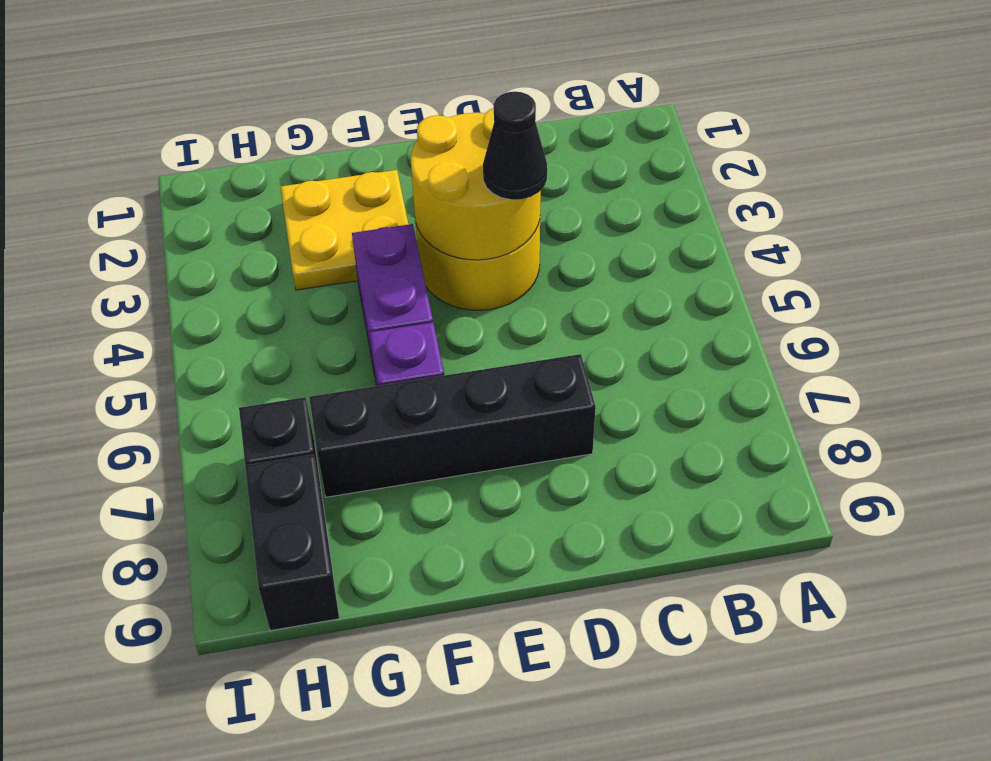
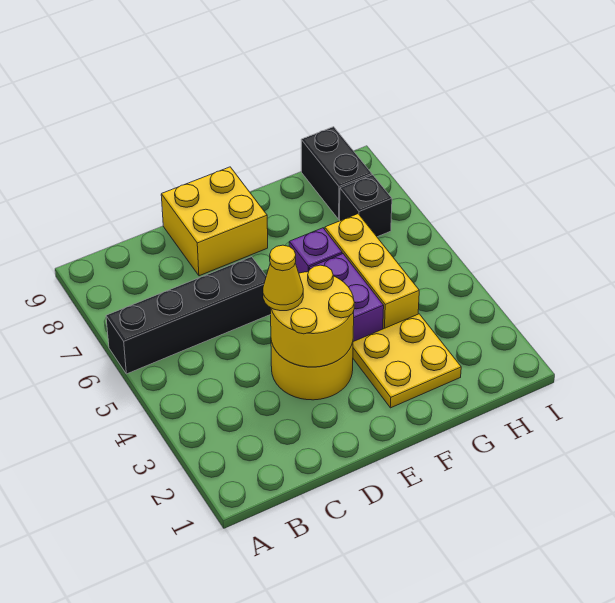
black cone D4 level 3 -> yellow cone D4 level 3
black brick D7:G7 level 1 -> black brick A6:D6 level 1
none -> yellow brick D8:E9 level 1
none -> yellow brick G4:G6 level 1

